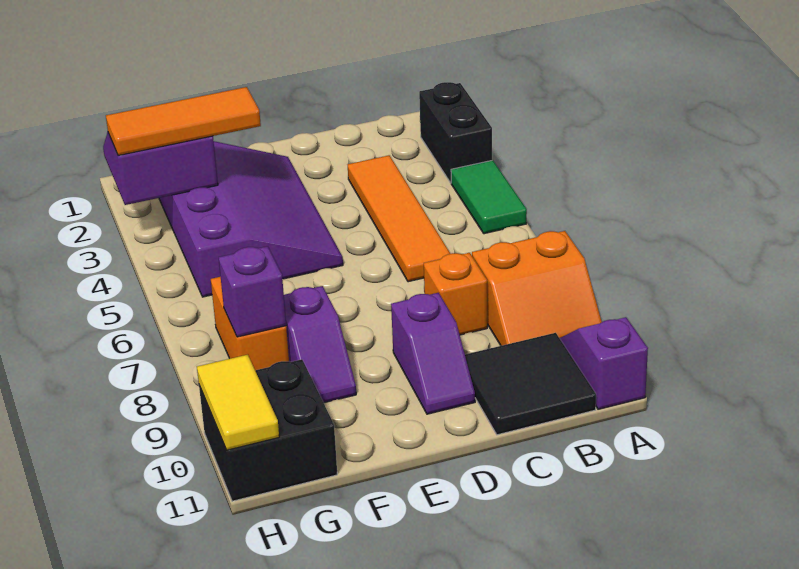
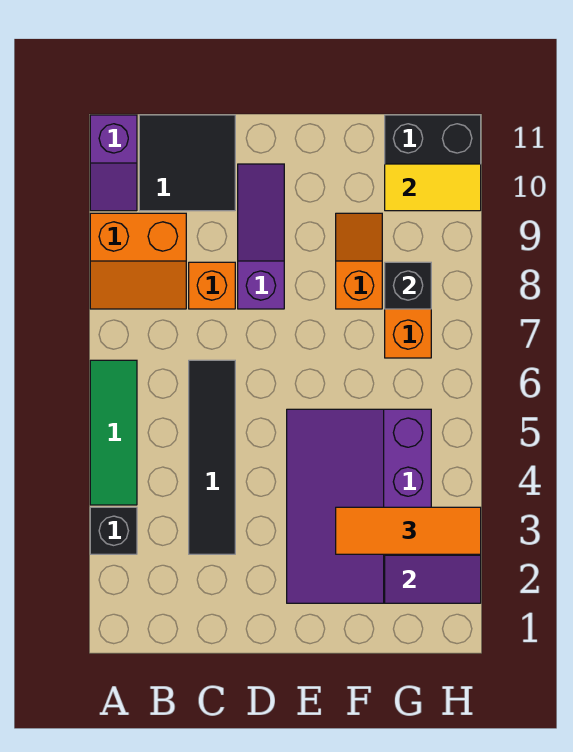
black brick A2:A3 level 1 -> black brick A3 level 1
green tile A4:A5 level 1 -> green tile A4:A6 level 1
orange slope A8:B9 level 1 top 8 -> orange slope A8:B9 level 1 top 9
orange tile C3:C6 level 1 -> black tile C3:C6 level 1
purple slope D9:D10 level 1 top 9 -> purple slope D8:D10 level 1 top 8
purple slope F8:F9 level 1 top 8 -> orange slope F8:F9 level 1 top 8
purple brick G8 level 2 -> black brick G8 level 2
yellow tile H10:H11 level 2 -> yellow tile G10:H10 level 2

